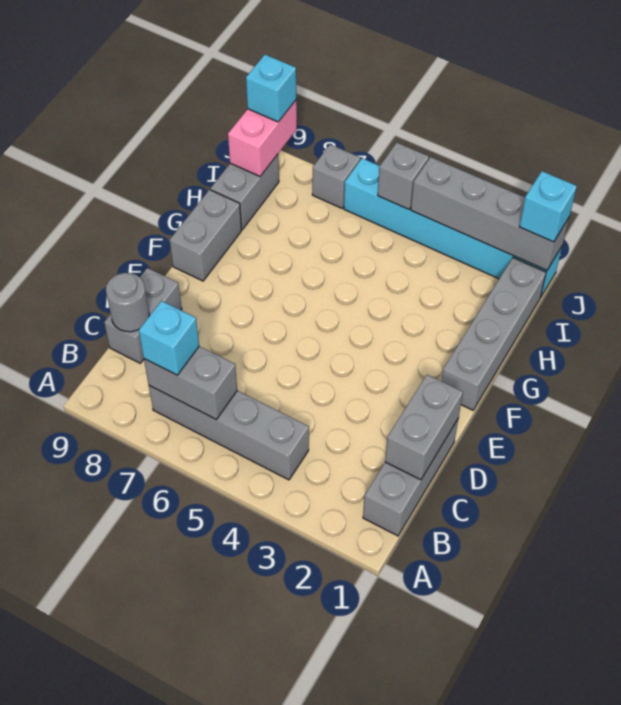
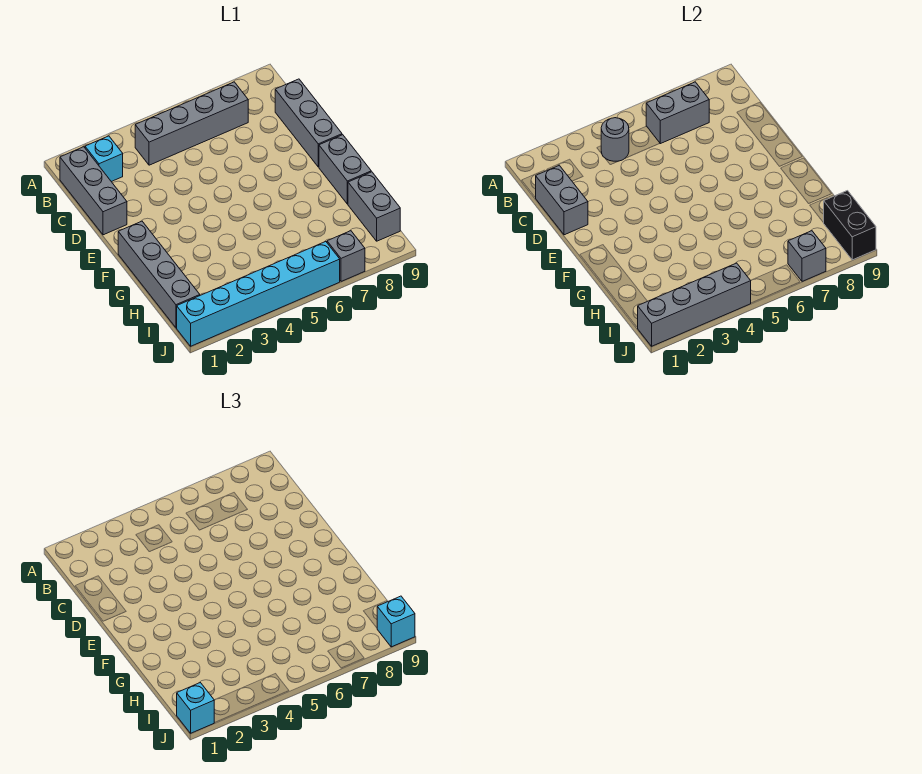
cyan brick B7 level 3 -> cyan brick B2 level 1
grey brick C9:D9 level 1 -> grey brick C9:E9 level 1
grey round brick C9 level 2 -> grey round brick B4 level 2
pink brick I9:J9 level 2 -> black brick I9:J9 level 2
grey brick J5 level 2 -> grey brick J7 level 2

